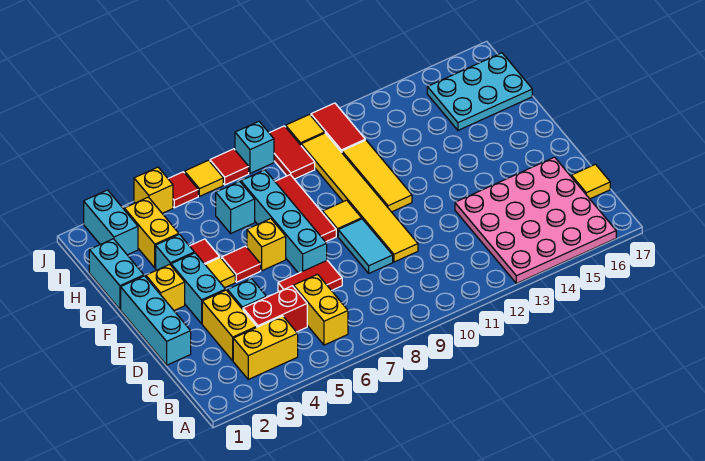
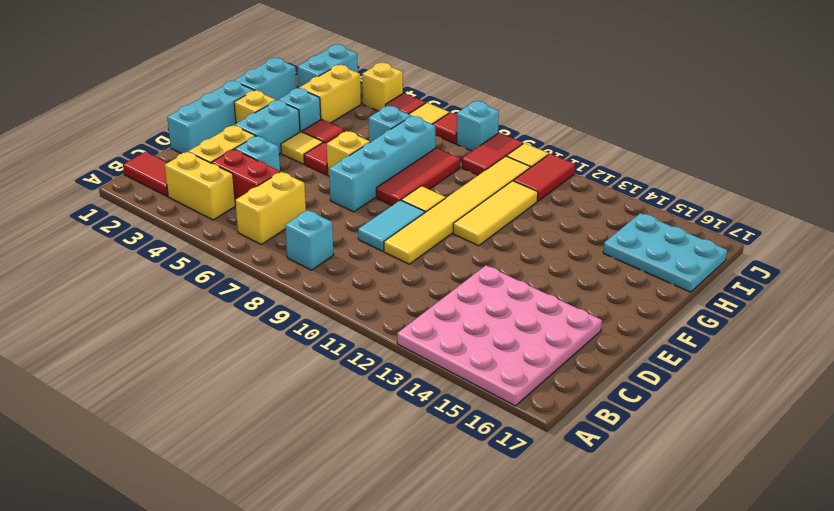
none -> cyan brick B8 level 1
yellow tile C17 level 1 -> none
red tile D6:D7 level 1 -> red tile B1:B2 level 1

